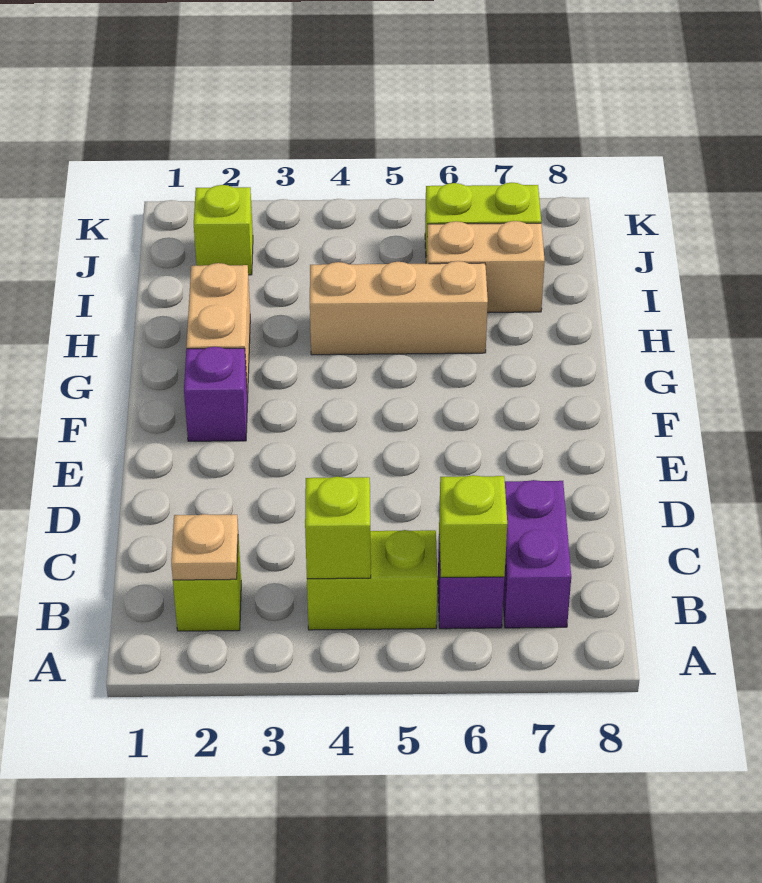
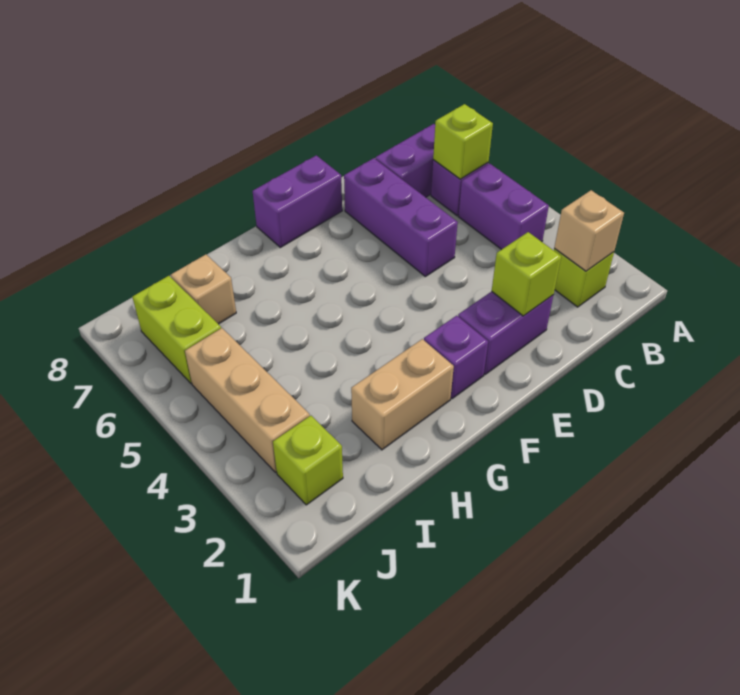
tan plate B2 level 2 -> tan brick B2 level 2
lime brick B4:B5 level 1 -> purple brick B4:B5 level 1
lime brick B4 level 2 -> lime brick D2 level 2
none -> purple brick D2:E2 level 1
none -> purple brick D5:D7 level 1
none -> purple brick E8:F8 level 1
tan brick H4:H6 level 1 -> tan brick J3:J5 level 1
tan brick I6:I7 level 1 -> tan brick I7 level 1

